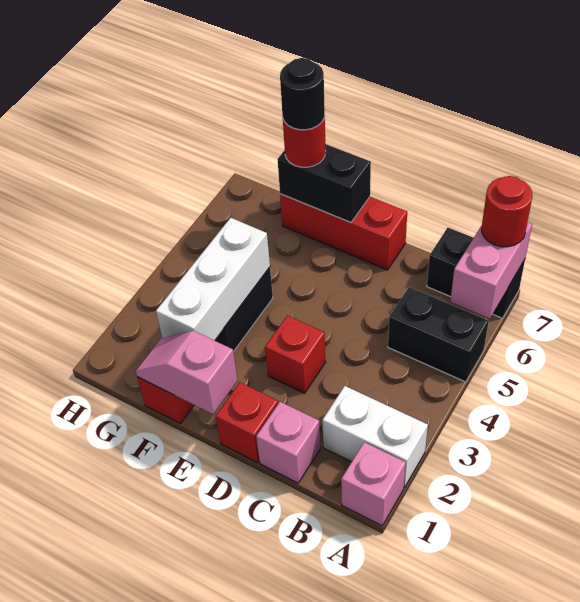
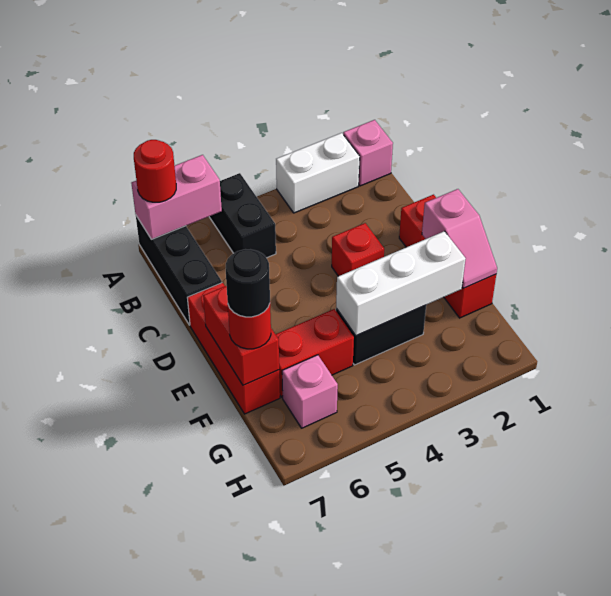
white brick A2:B2 level 1 -> white brick A2:A3 level 1
black brick A7:B7 level 1 -> black brick A7:C7 level 1
pink brick C1 level 1 -> pink brick G6 level 1
black brick E7:F7 level 2 -> red brick E7:F7 level 2
none -> red brick F5:F6 level 1

